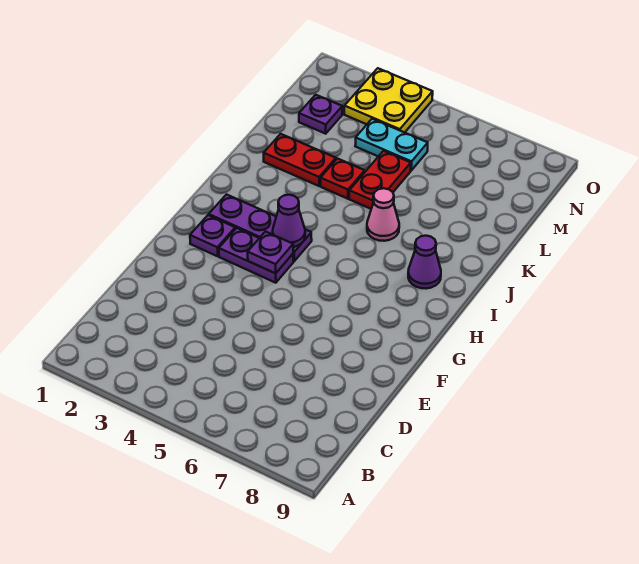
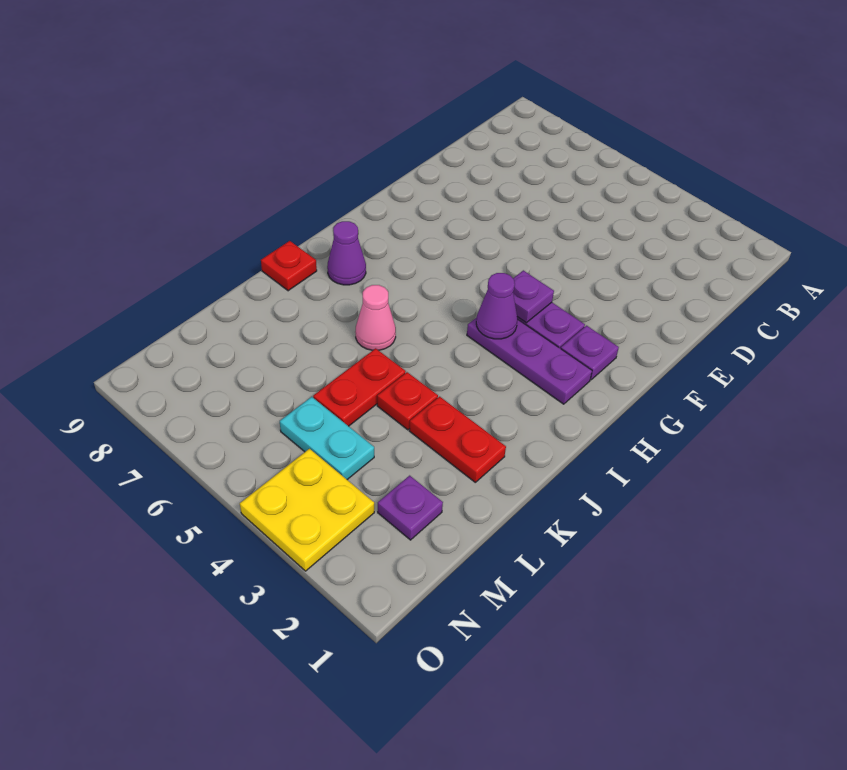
none -> red plate J9 level 1

